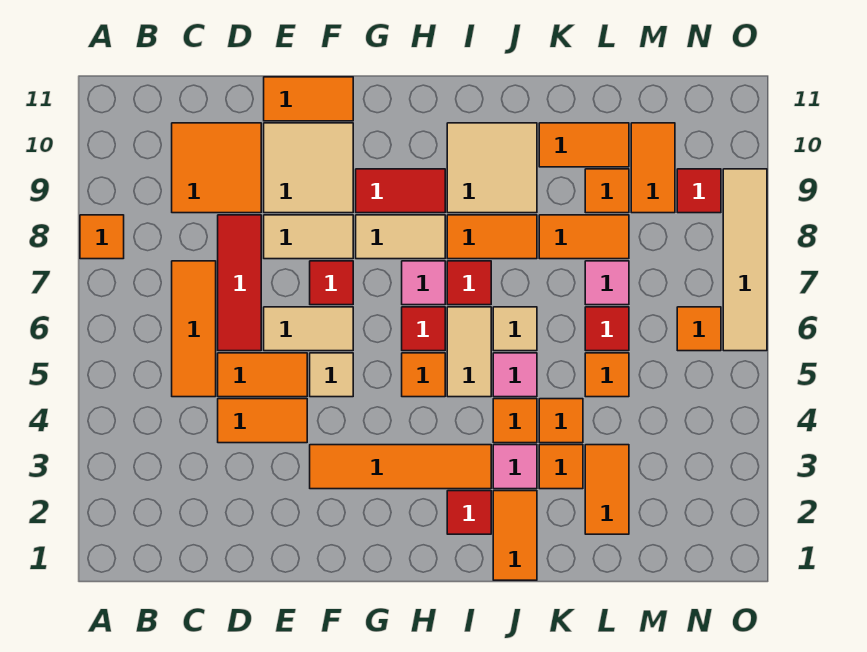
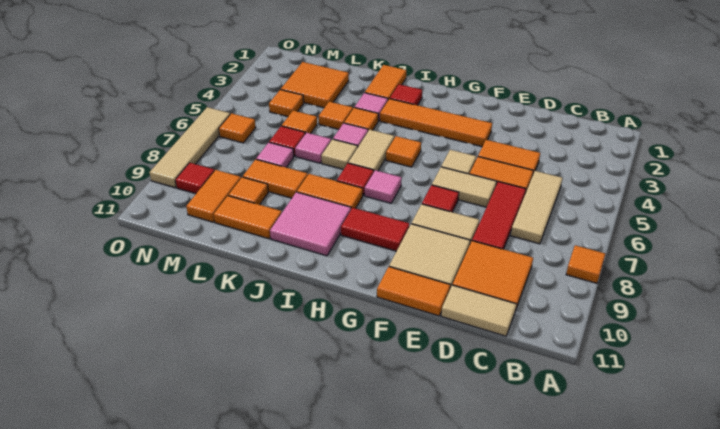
orange tile C5:C7 level 1 -> tan tile C5:C7 level 1
tan tile G8:H8 level 1 -> tan tile C11:D11 level 1
red tile H6 level 1 -> none
tan tile I9:J10 level 1 -> pink tile I9:J10 level 1
orange tile K3 level 1 -> orange tile M4 level 1
none -> pink tile K6 level 1
orange tile L2:L3 level 1 -> orange tile L2:M3 level 1

